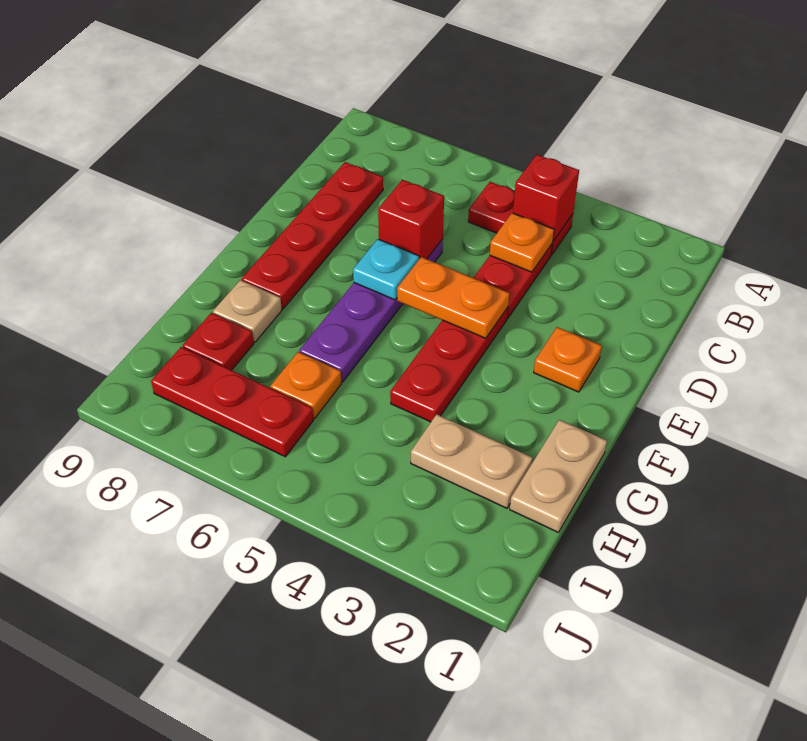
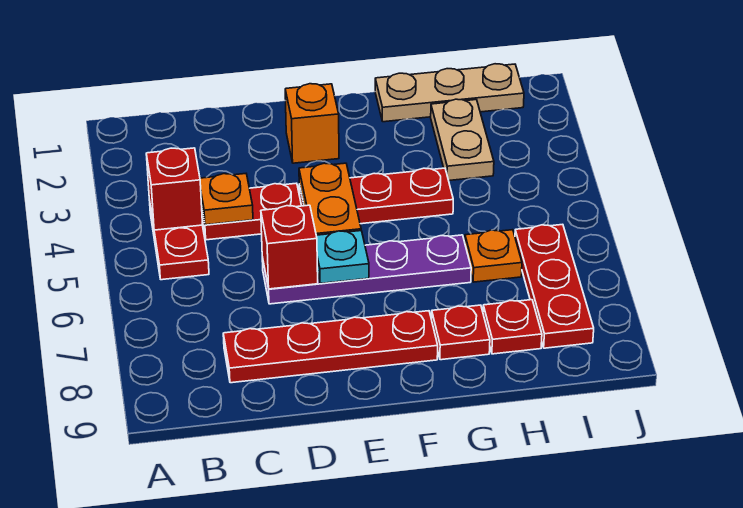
orange plate E2 level 1 -> orange brick E2 level 1
tan plate G1:H1 level 1 -> tan plate G1:I1 level 1
tan plate G8 level 1 -> red plate G8 level 1

